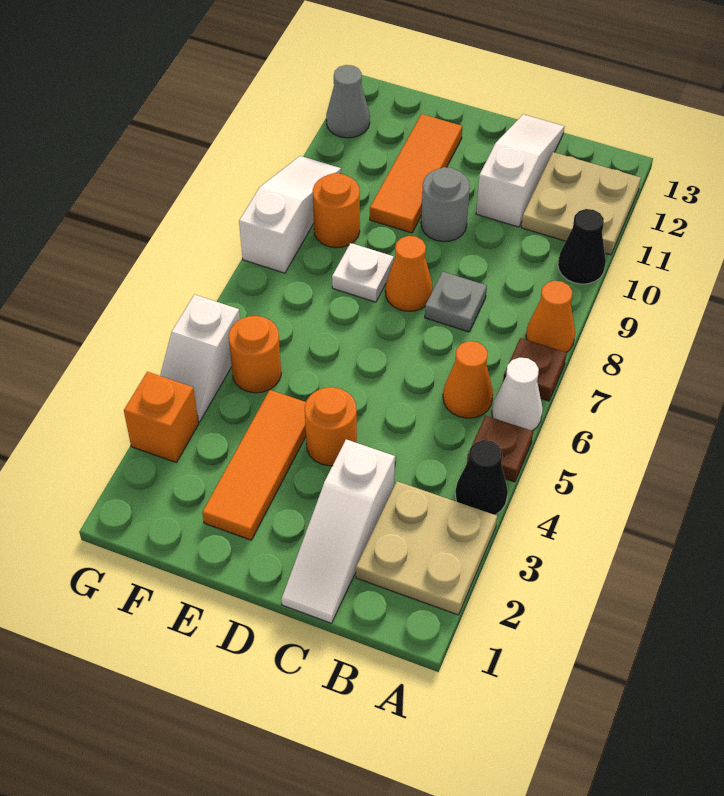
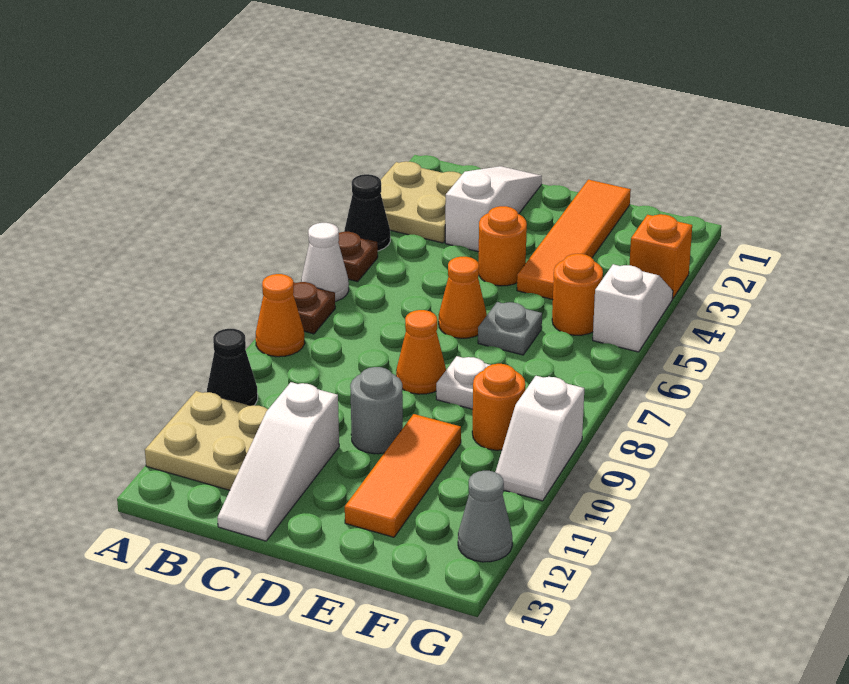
orange cone B6 level 1 -> orange cone D6 level 1
grey plate C8 level 1 -> grey plate E6 level 1
orange tile E2:E4 level 1 -> orange tile E1:E4 level 1
white slope G8:G10 level 1 top 8 -> white slope G9:G10 level 1 top 9

